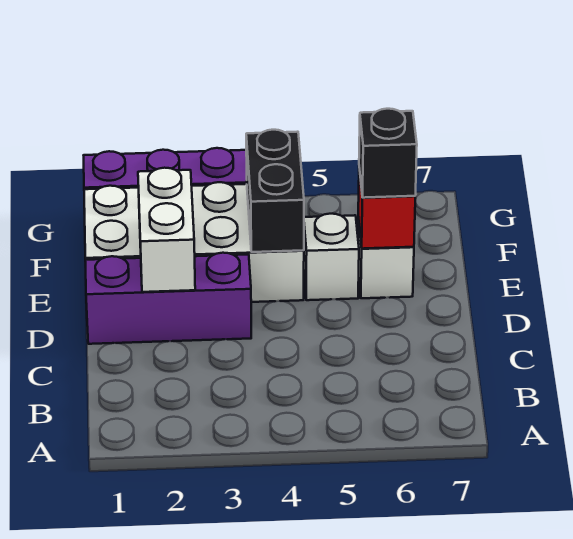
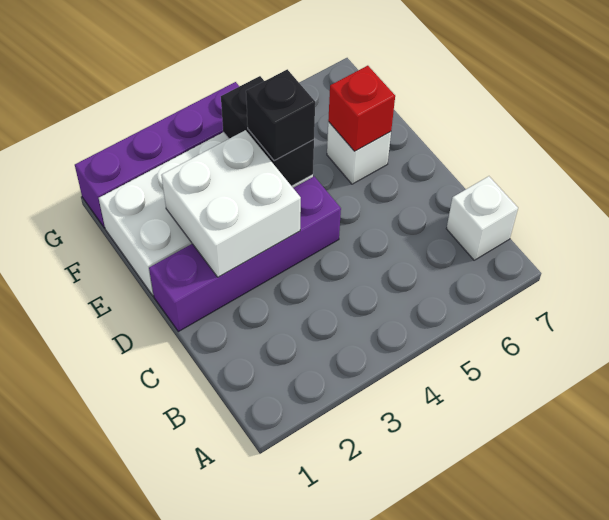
purple brick D1:D3 level 1 -> purple brick D1:D4 level 1
white brick D2:E2 level 2 -> white brick D2:E3 level 2
white brick E5 level 1 -> white brick B7 level 1
black brick E6 level 3 -> black brick E4 level 3

